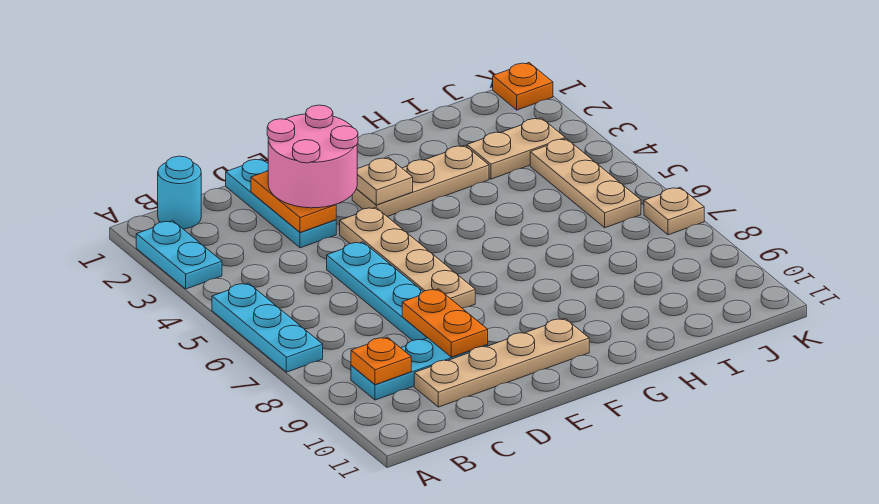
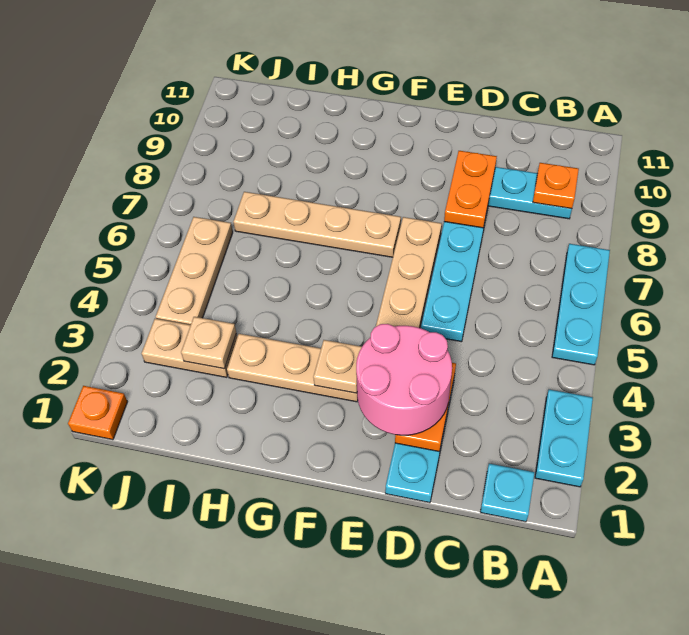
cyan round brick B1 level 1 -> cyan plate B1 level 1
tan plate C10:F10 level 1 -> tan plate F7:I7 level 1
tan plate K7 level 1 -> tan plate I3 level 2

